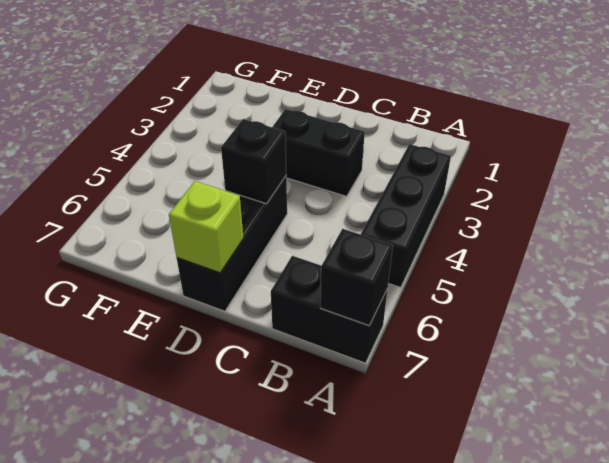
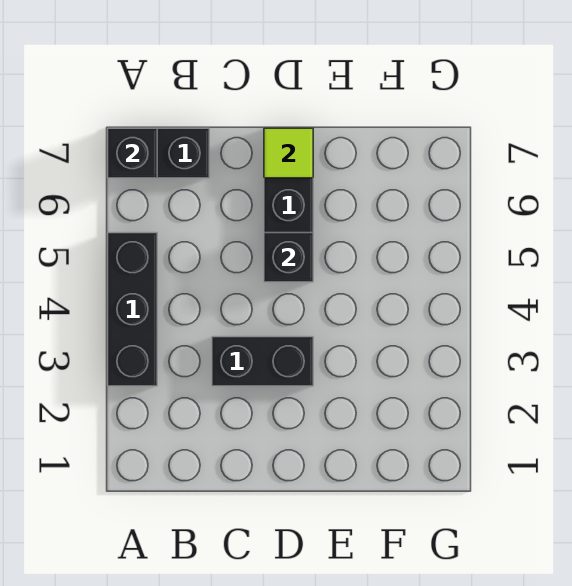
lime brick D7 level 2 -> lime tile D7 level 2

